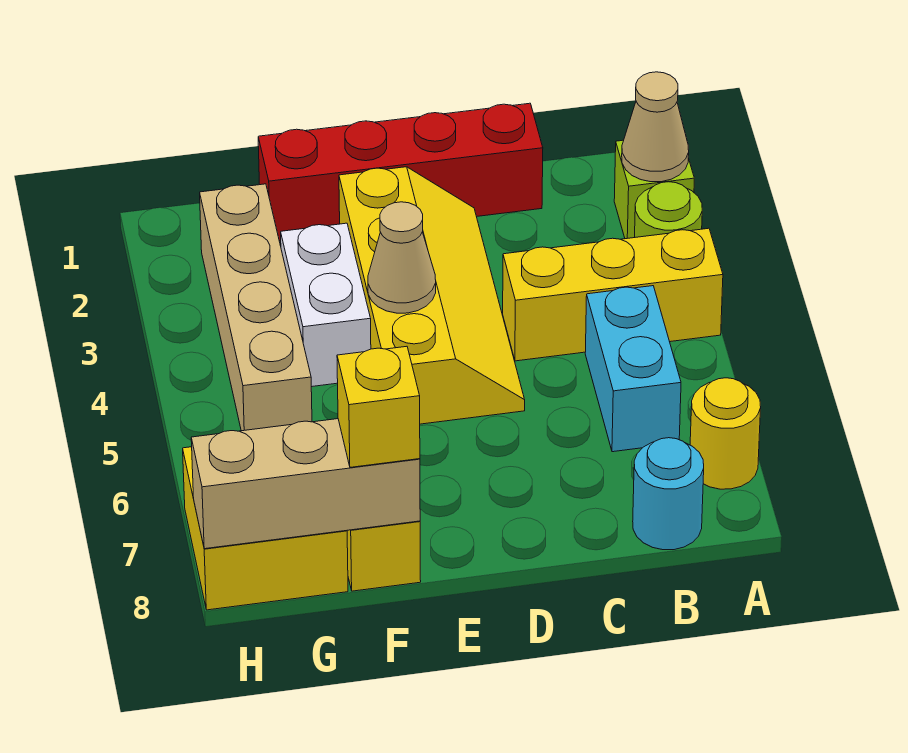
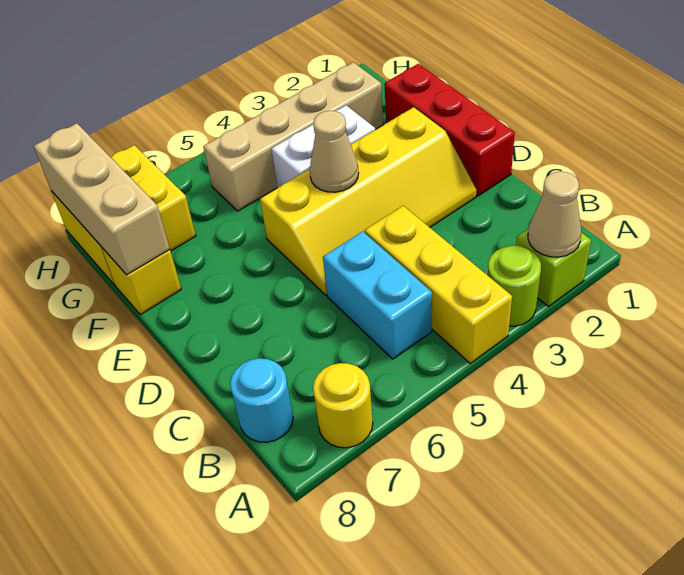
cyan brick B5:B6 level 1 -> cyan brick B5:C5 level 1
red brick C1:F1 level 1 -> red brick D1:F1 level 1
yellow brick F8 level 3 -> none

